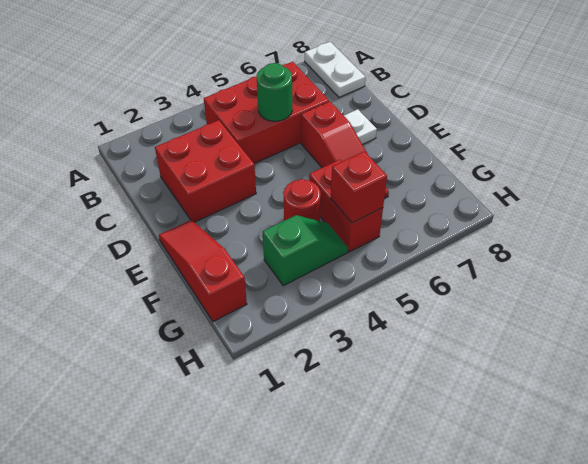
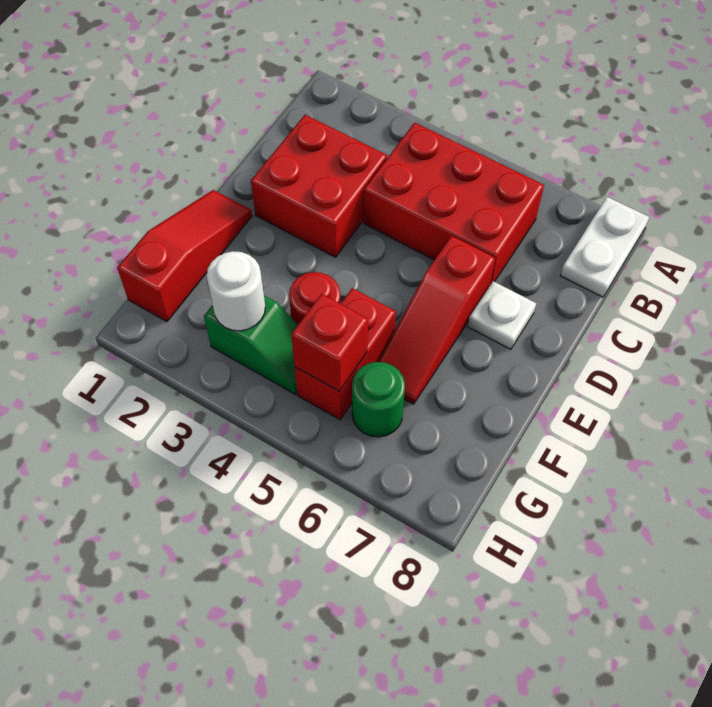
green round brick C5 level 2 -> green round brick G6 level 1
none -> white round brick G3 level 2

